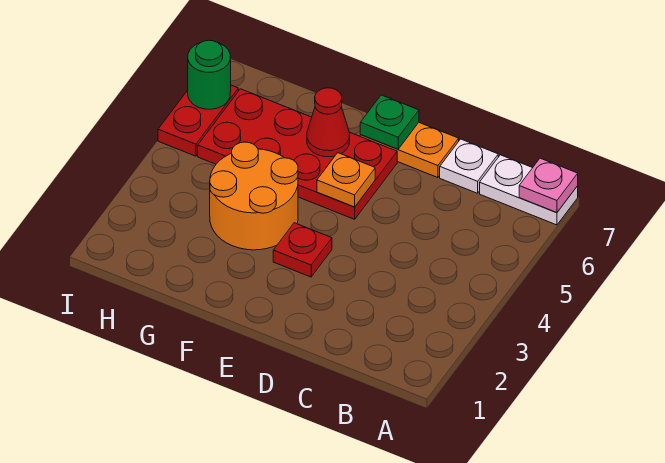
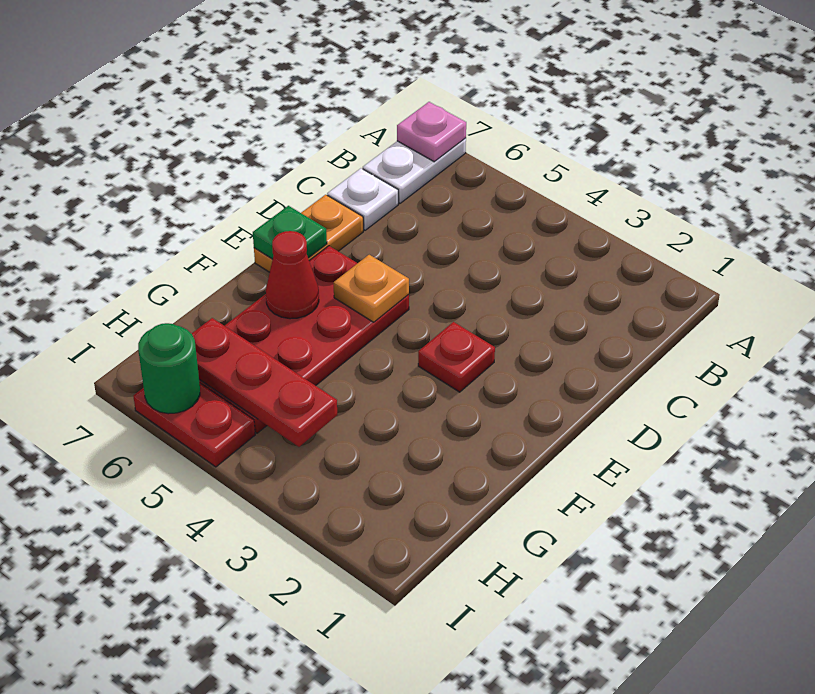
orange round brick F3:G4 level 1 -> none
none -> red plate H4:H6 level 2

